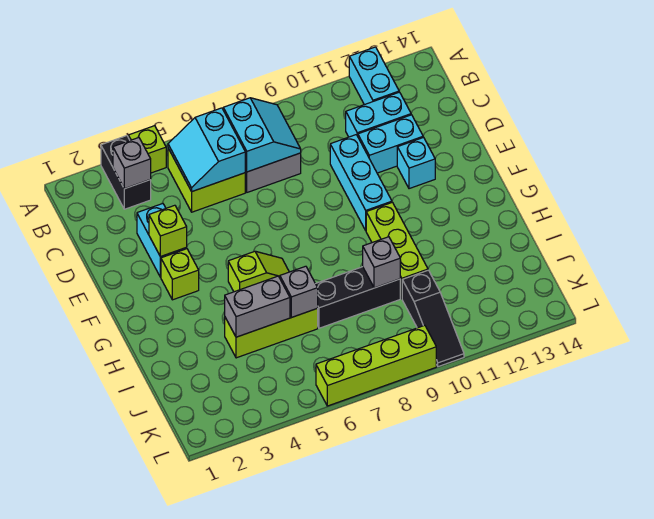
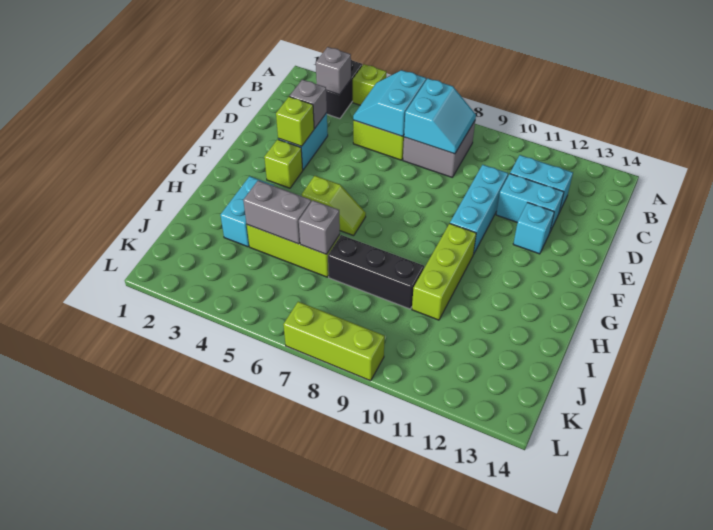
cyan brick A12:B12 level 1 -> cyan brick H3:I3 level 1
grey brick I9 level 2 -> grey brick D3 level 2
black slope J10:L10 level 1 top J -> none
lime brick L6:L9 level 1 -> lime brick L7:L9 level 1

